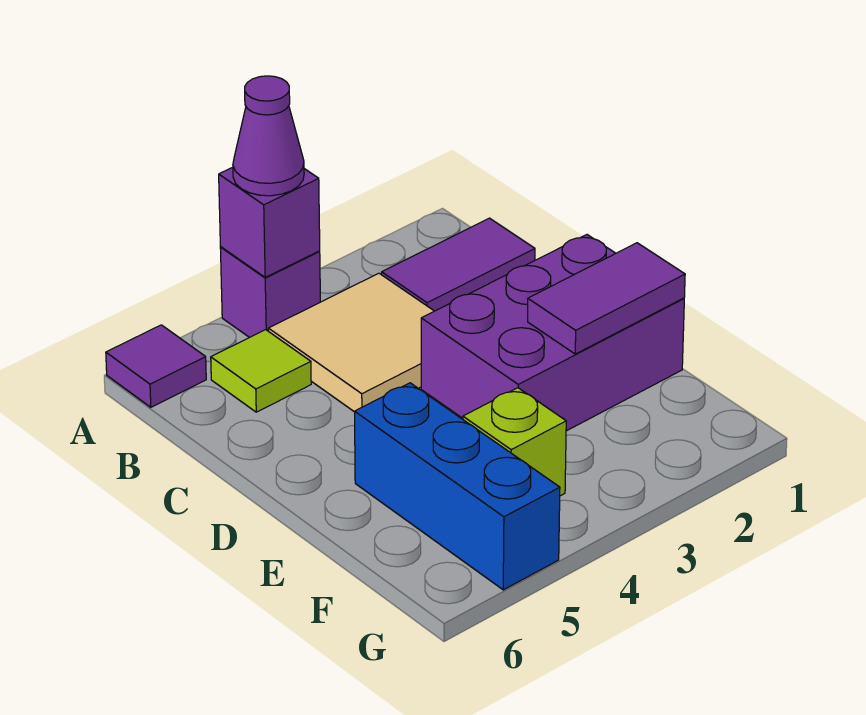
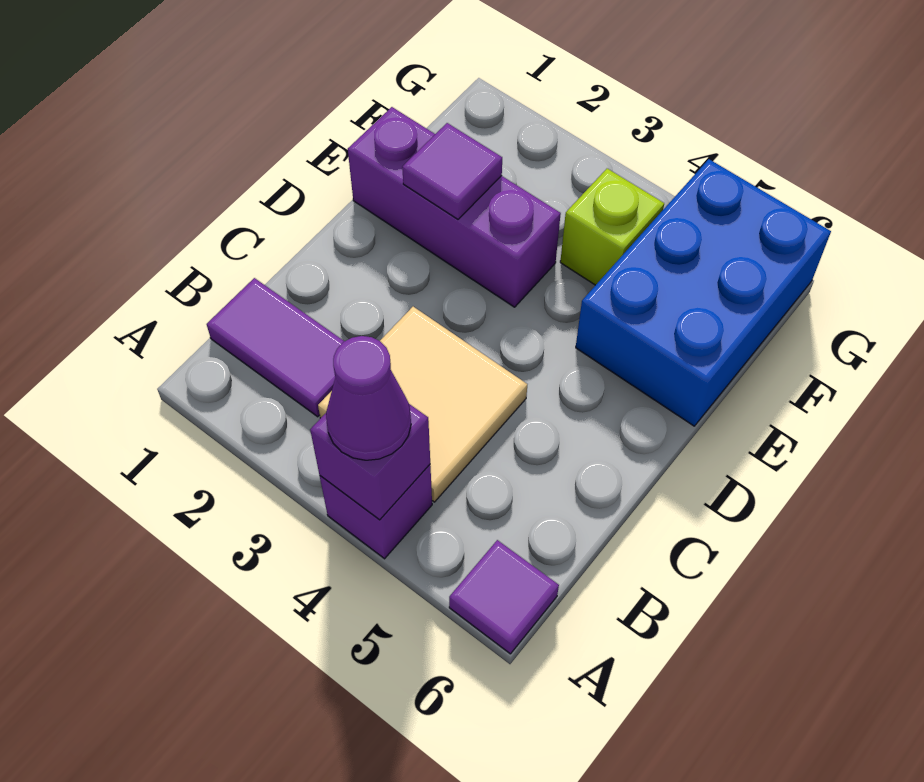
lime tile B5 level 1 -> none
purple brick D1:E3 level 1 -> purple brick E1:E3 level 1
purple tile E1:E2 level 2 -> purple tile E2 level 2
blue brick E5:G5 level 1 -> blue brick E5:G6 level 1

